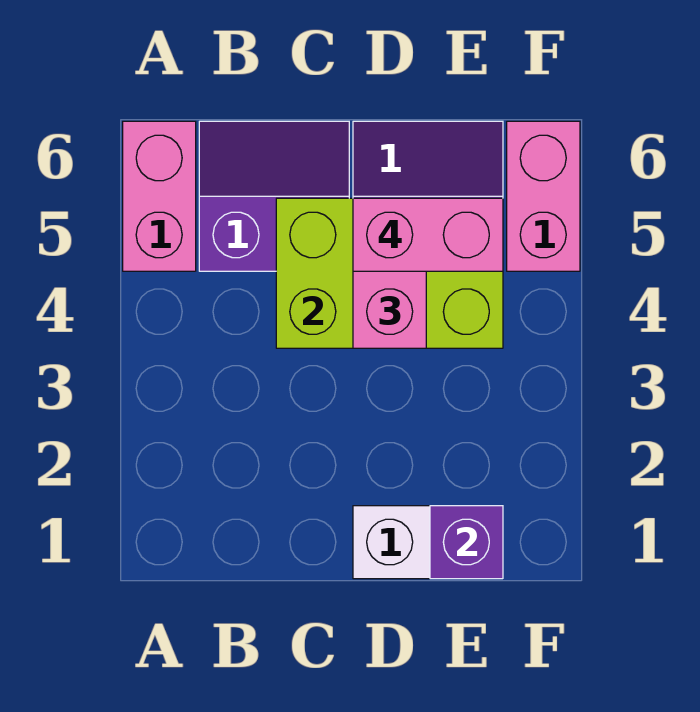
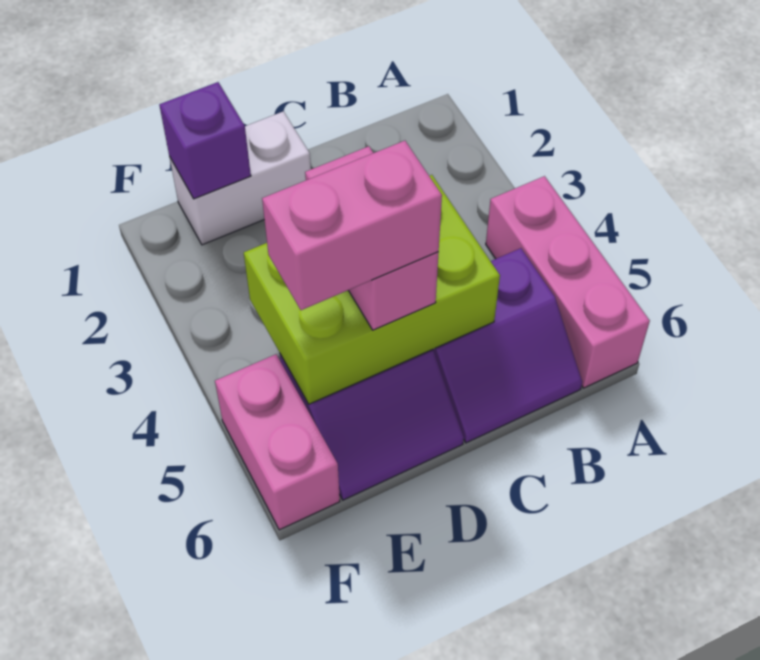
pink brick A5:A6 level 1 -> pink brick A4:A6 level 1

